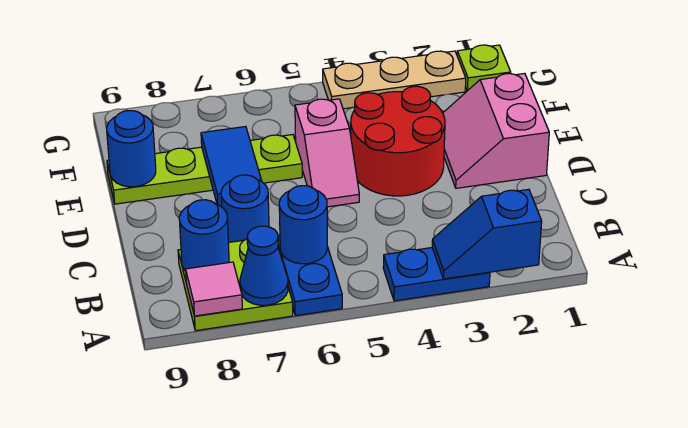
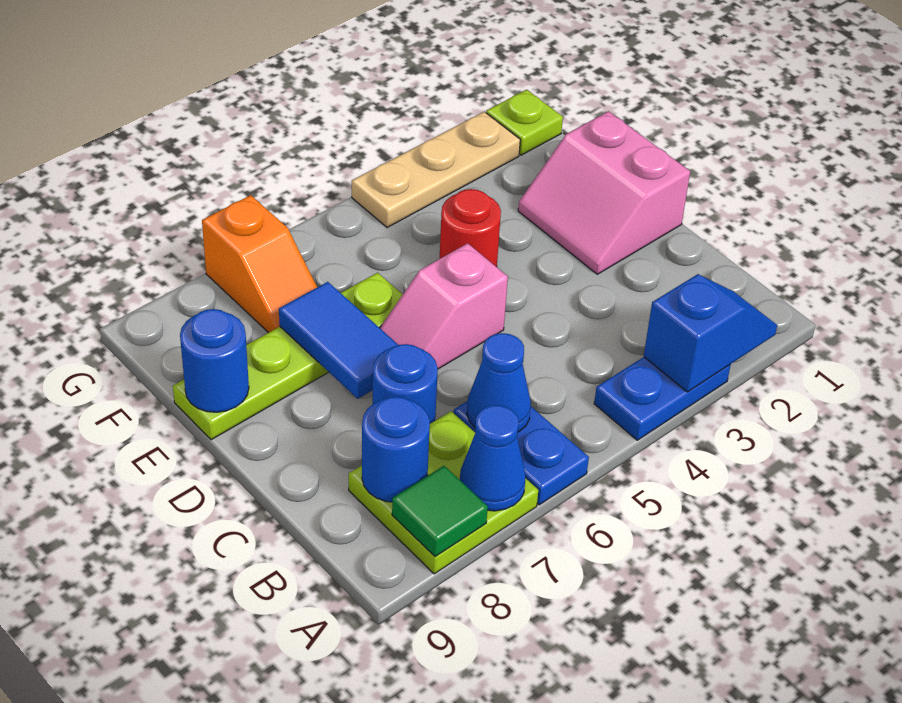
blue slope A2:A3 level 2 top 2 -> blue slope A2:A3 level 2 top 3
pink tile A8 level 2 -> green tile A8 level 2
blue round brick B6 level 2 -> blue cone B6 level 2
red round brick D3:E4 level 1 -> red round brick E4 level 1
pink slope D5:E5 level 1 top E -> pink slope D5:D6 level 1 top 5
none -> orange slope F7:G7 level 1 top G

